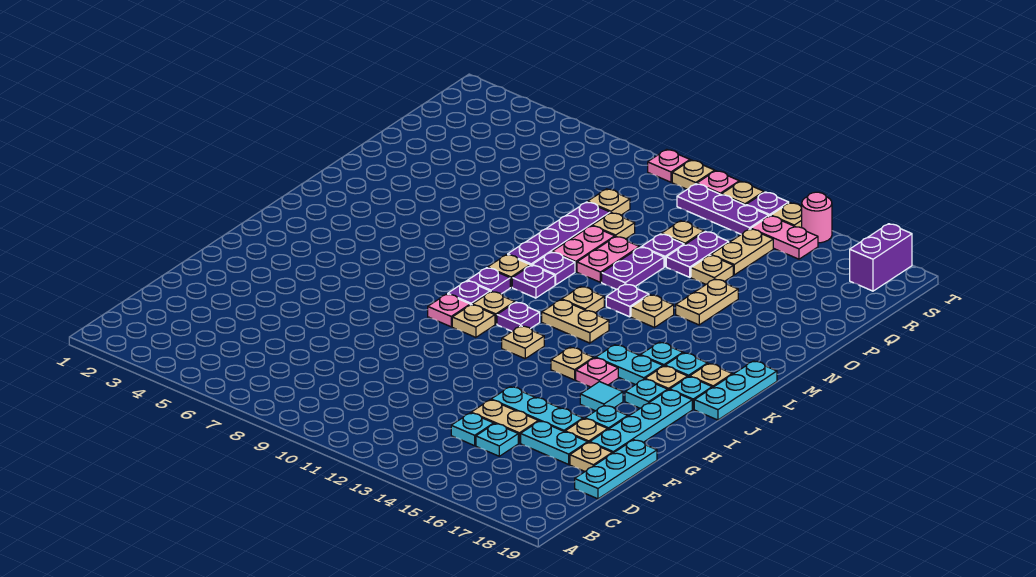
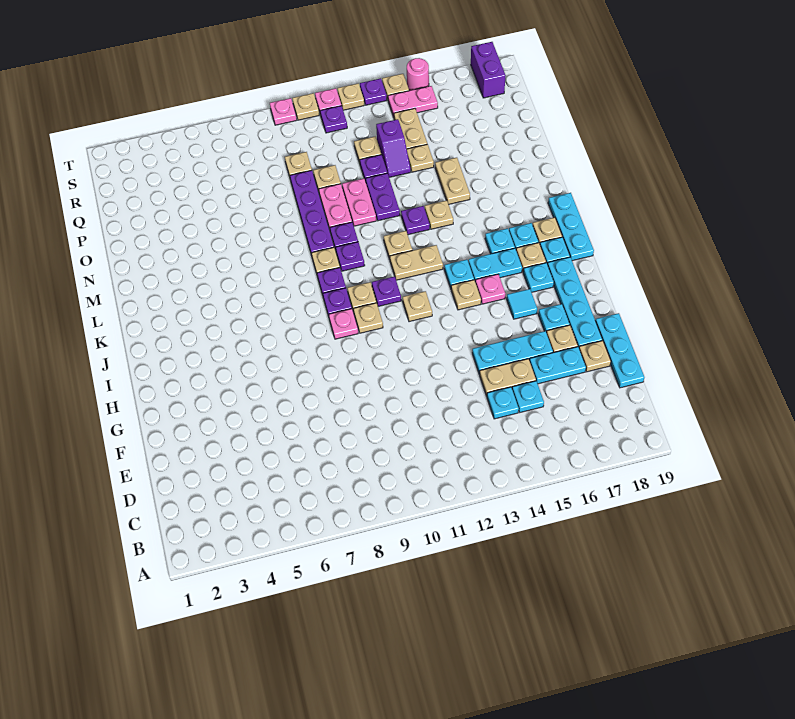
none -> cyan plate J14 level 1
purple plate P13:Q13 level 1 -> purple slope P13:Q13 level 1 top Q
purple plate S11:S13 level 1 -> purple plate S11 level 1

